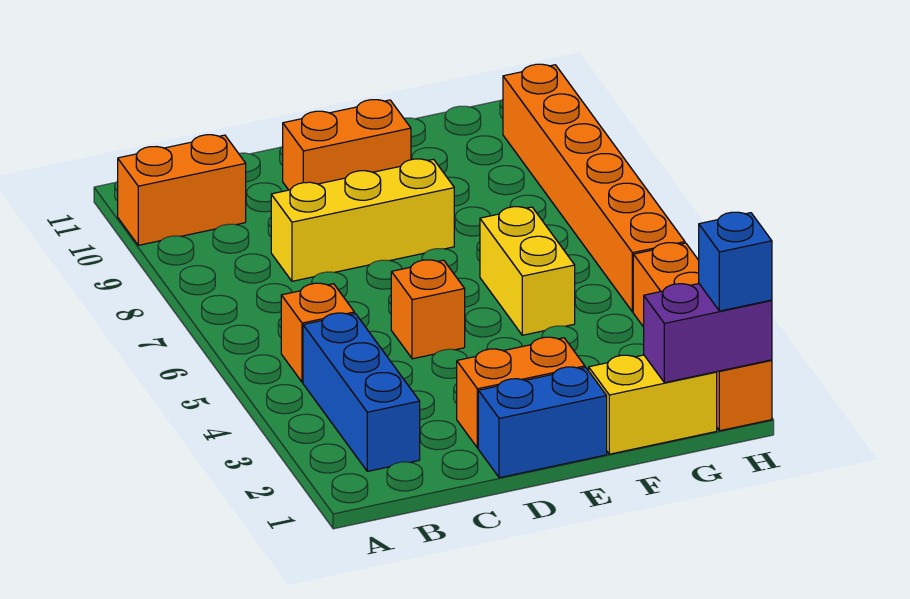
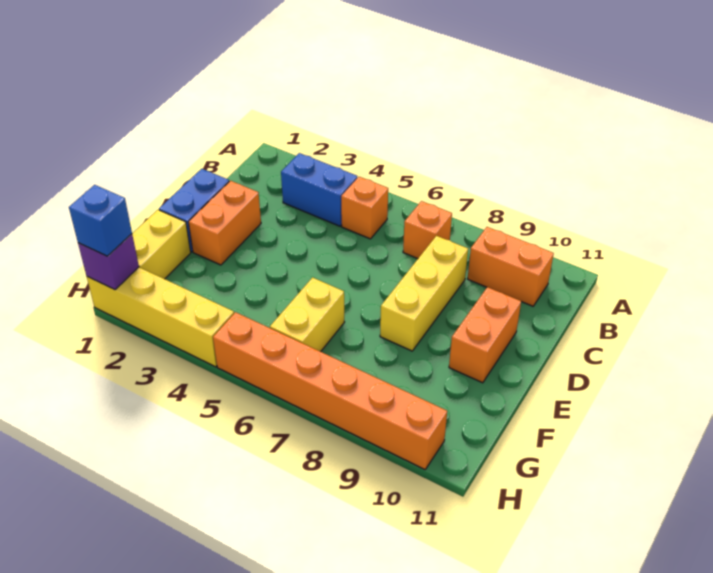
orange brick A10:B10 level 1 -> orange brick B9:B10 level 1
blue brick B2:B4 level 1 -> blue brick B3:B4 level 1
orange brick D5 level 1 -> orange brick B7 level 1
yellow brick F5:F6 level 1 -> yellow brick F6:G6 level 1
purple brick G1:H1 level 2 -> purple brick H1 level 2
orange brick H1:H4 level 1 -> yellow brick H1:H4 level 1

